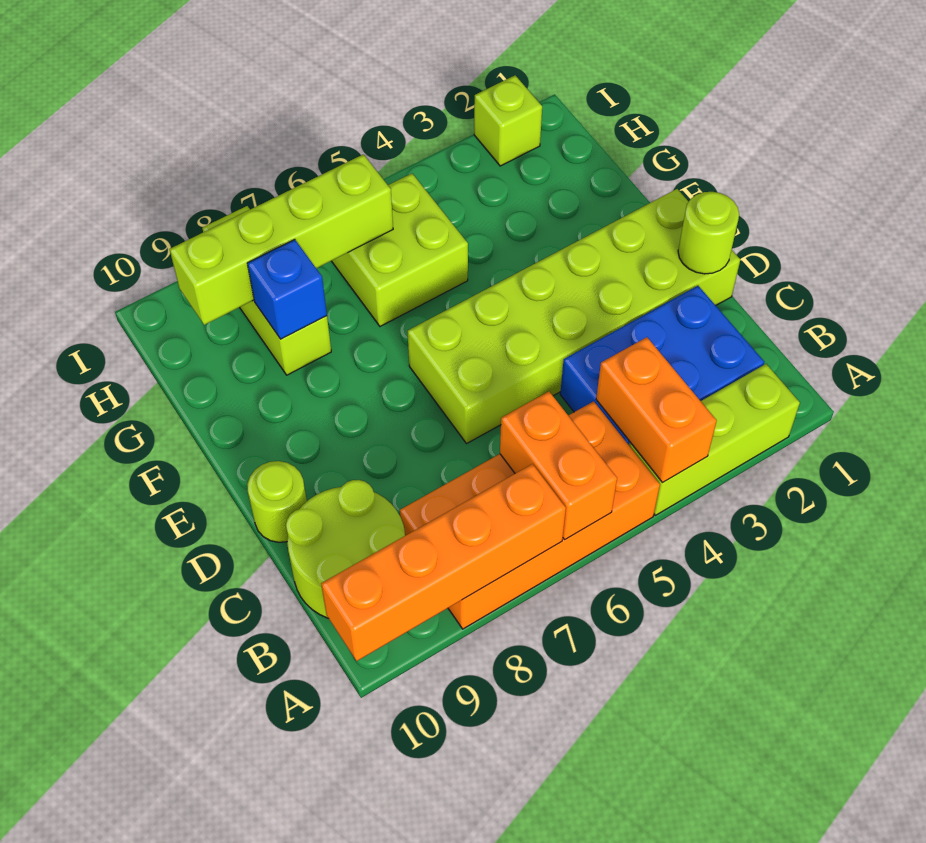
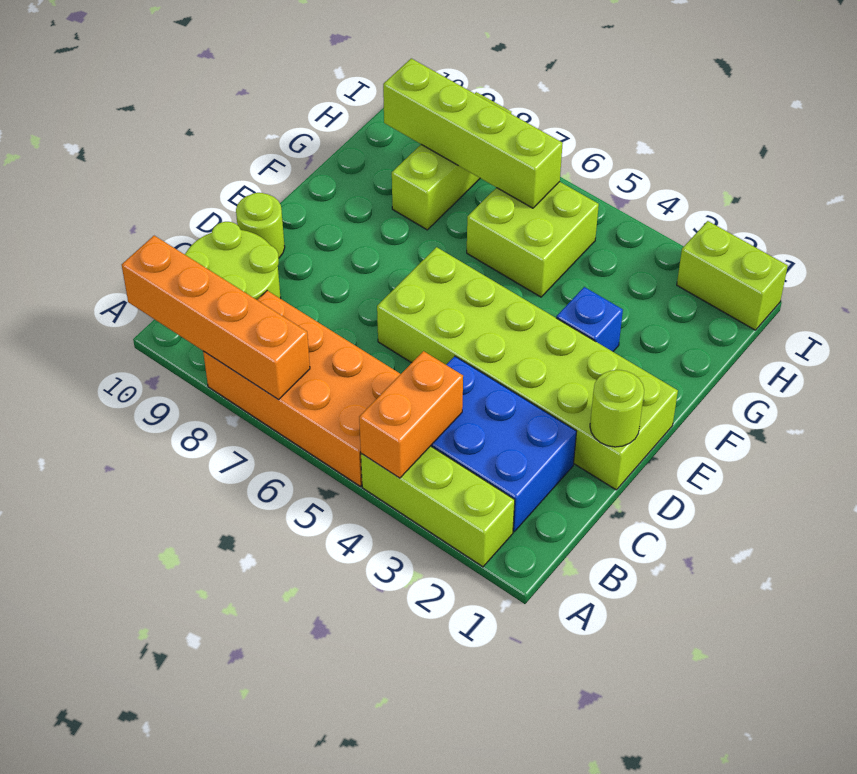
orange brick A6:B6 level 2 -> none
blue brick G8 level 2 -> blue brick F3 level 1
lime brick I2 level 1 -> lime brick I1:I2 level 1

